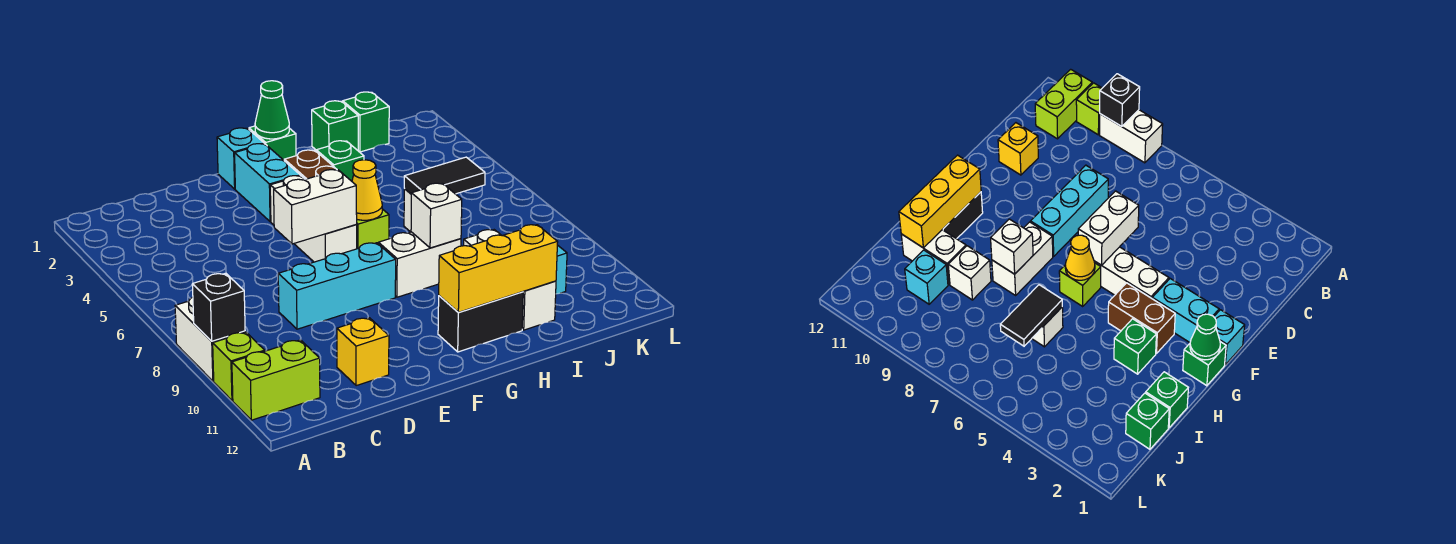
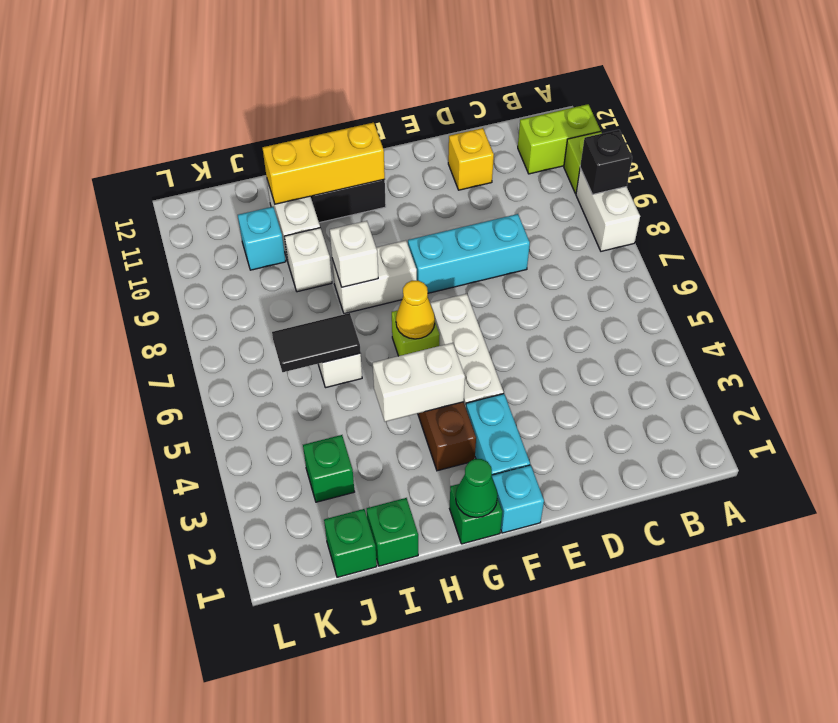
white brick E6:F6 level 2 -> white brick G4:H4 level 2
green brick H3 level 1 -> green brick J3 level 1

